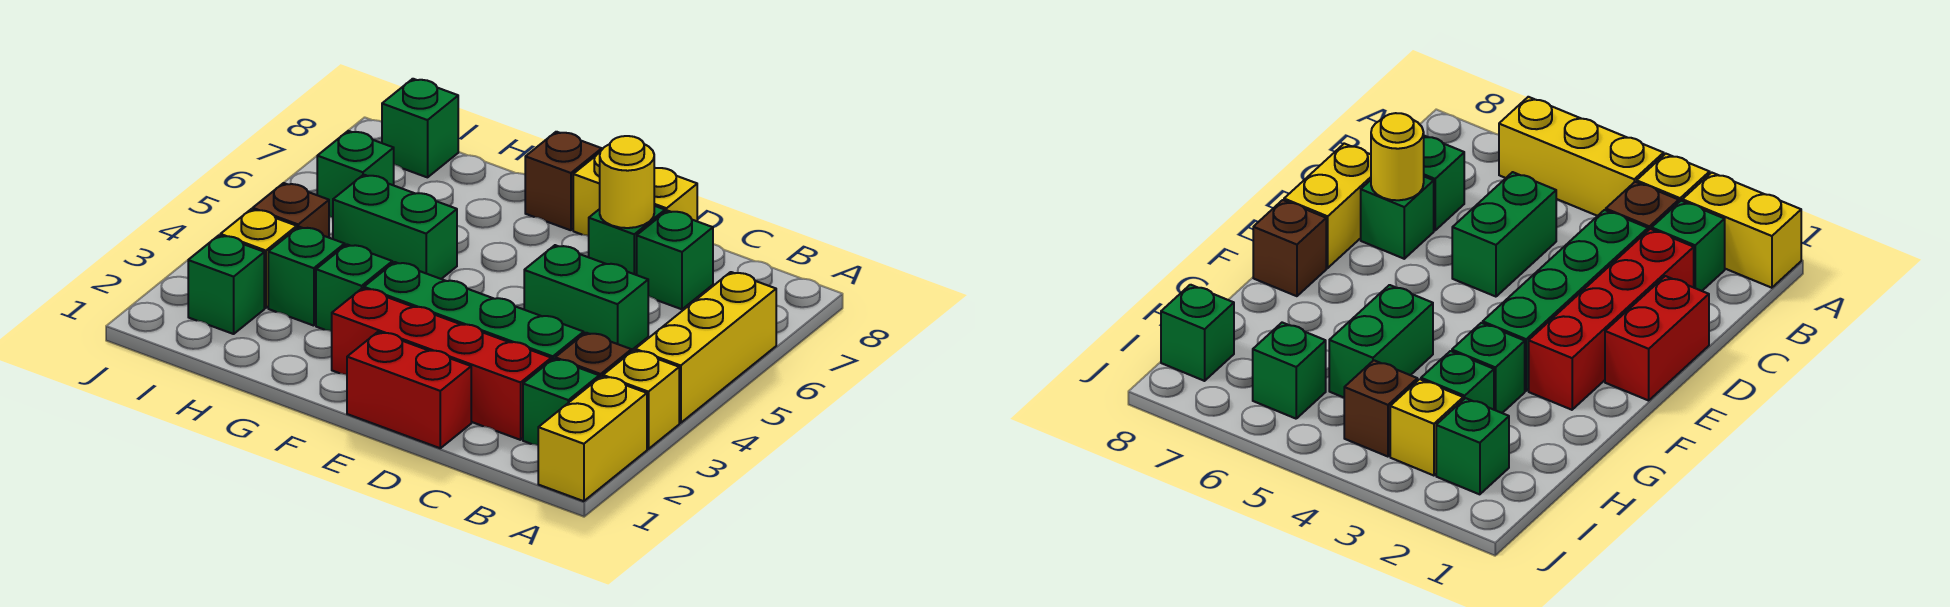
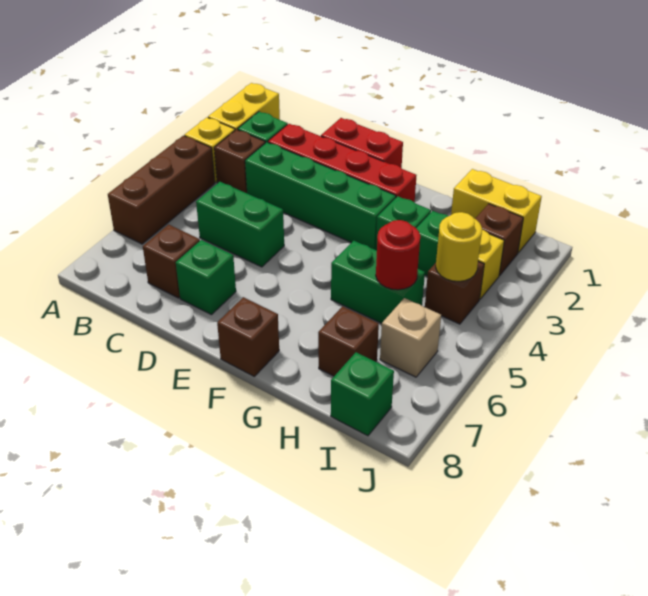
yellow brick A4:A6 level 1 -> brown brick A4:A6 level 1
green brick C7 level 1 -> brown brick C7 level 1
yellow round brick D7 level 2 -> yellow round brick I4 level 2
yellow brick D8:E8 level 1 -> yellow brick H1:I1 level 1
none -> red round brick H5 level 2
none -> brown brick H7 level 1
green brick I2 level 1 -> brown brick I2 level 1
green brick I6 level 1 -> tan brick I6 level 1

